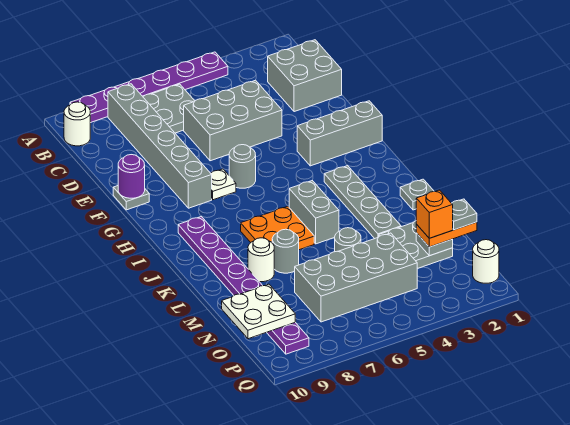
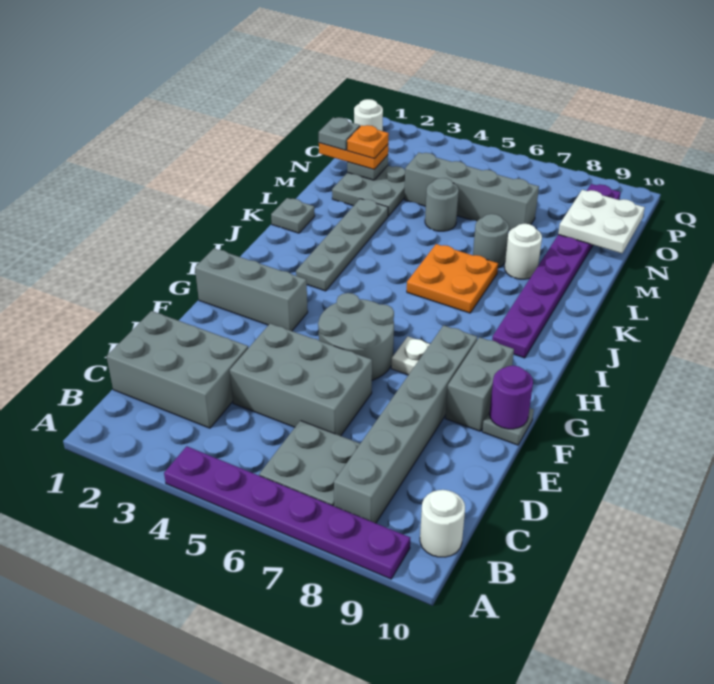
grey brick C1:D2 level 1 -> grey brick C1:D3 level 1
grey round brick G6 level 1 -> grey round brick F5:G6 level 1
grey brick J5:K5 level 1 -> grey brick F9:G9 level 1
orange brick N2 level 4 -> orange plate N2 level 4
grey brick N4:O7 level 1 -> grey brick N4:N7 level 1

